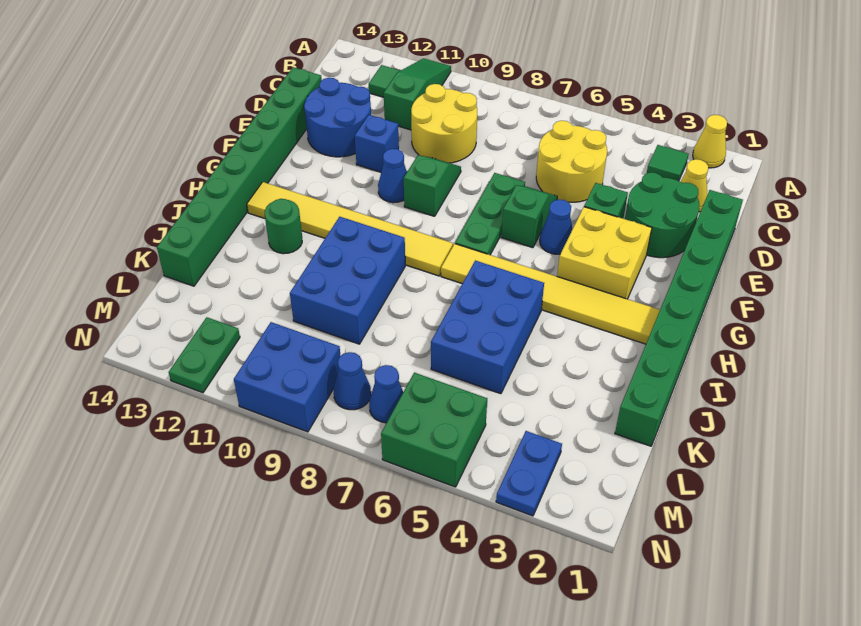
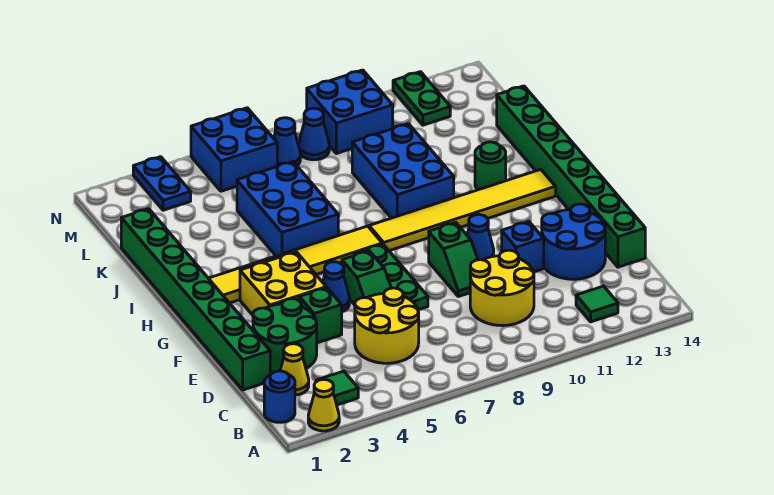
green slope A11:C11 level 1 top C -> none
none -> blue round brick B1 level 1
green brick M5:N6 level 1 -> blue brick M5:N6 level 1

